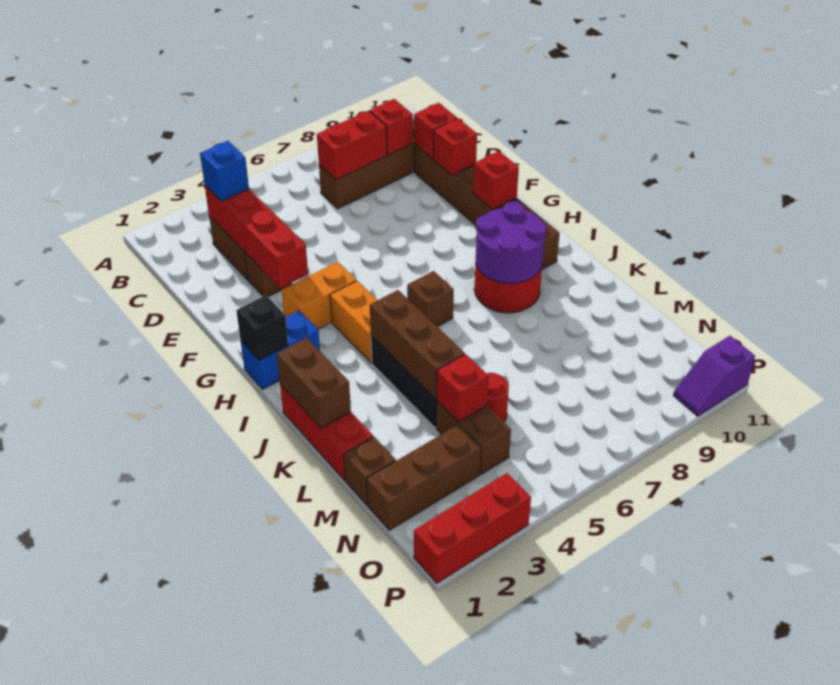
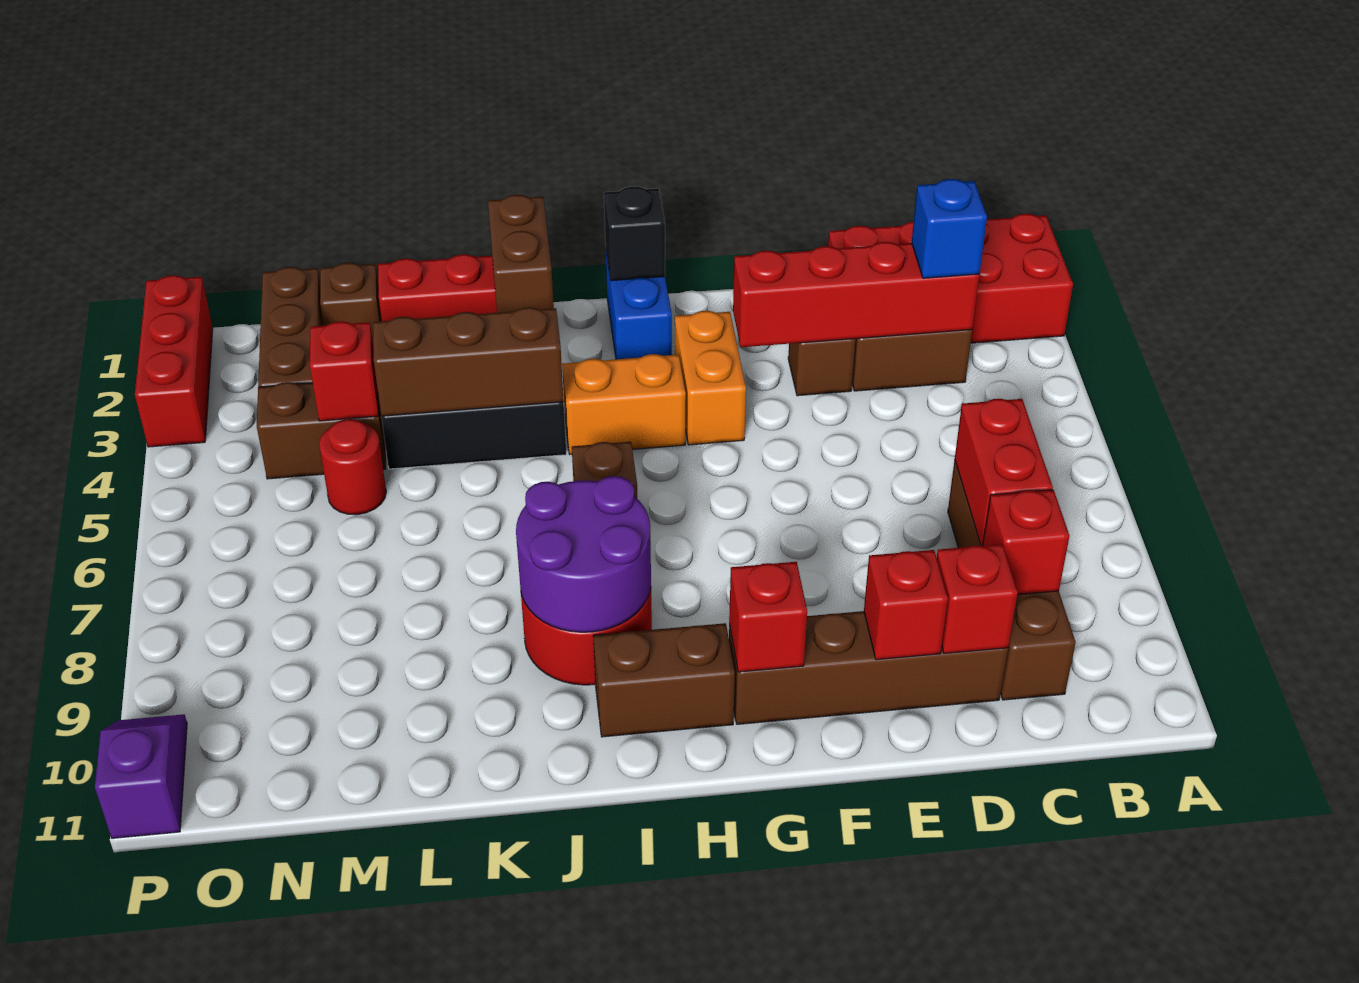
none -> red brick A1:D2 level 1
brown brick J1:K1 level 2 -> brown brick J1:J2 level 2

